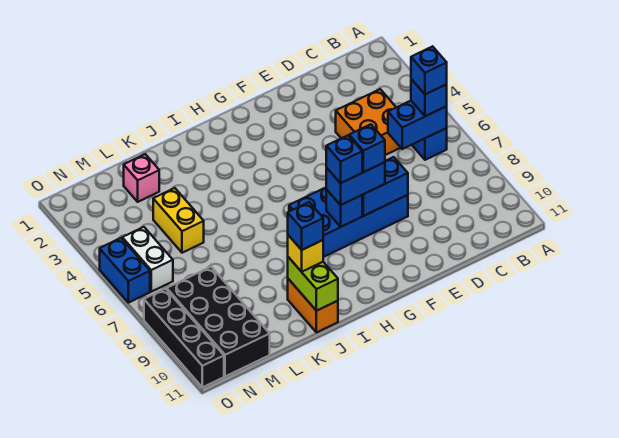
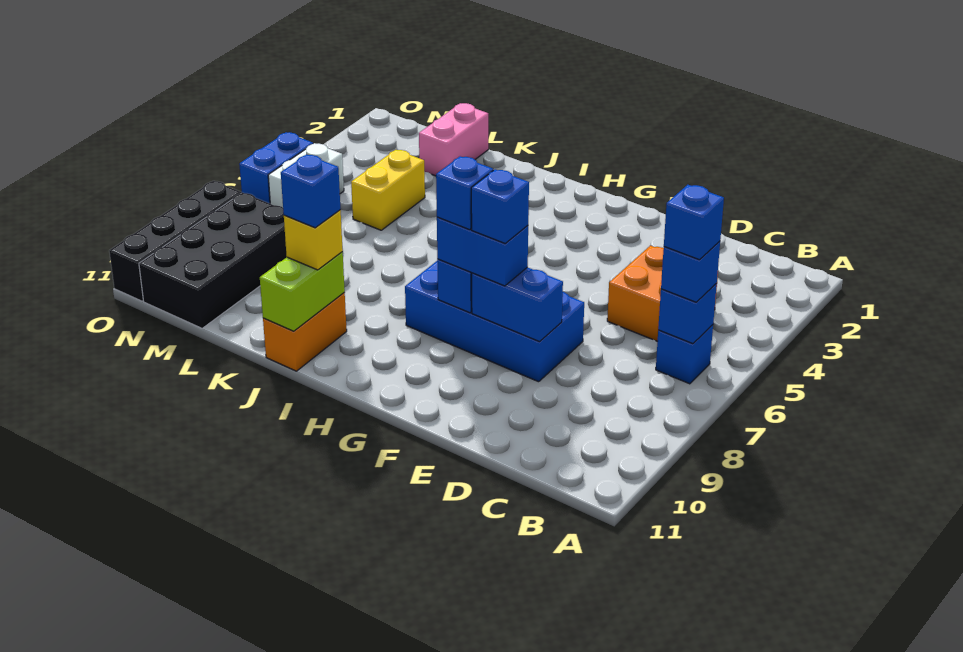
blue brick B6:C6 level 2 -> blue brick B6 level 2
pink brick L2 level 1 -> pink brick L1:L2 level 1

